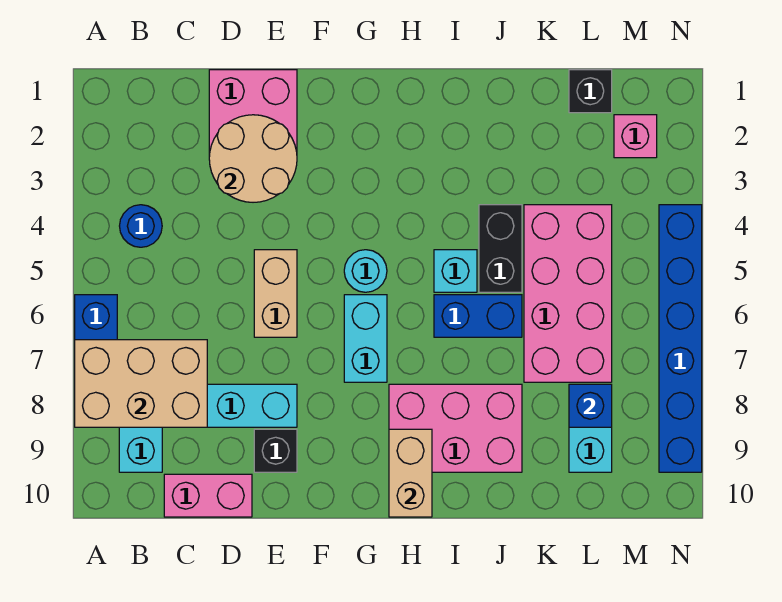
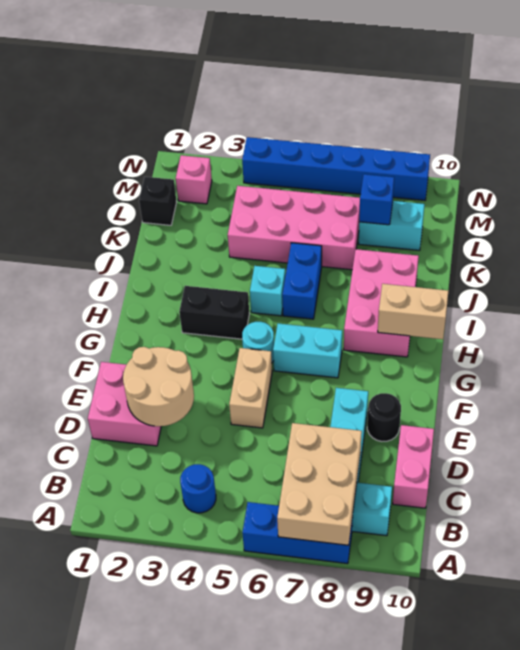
tan brick E5:E6 level 1 -> tan brick E5:F5 level 1
black brick E9 level 1 -> black round brick E9 level 1
black brick J4:J5 level 1 -> black brick H3:H4 level 1

